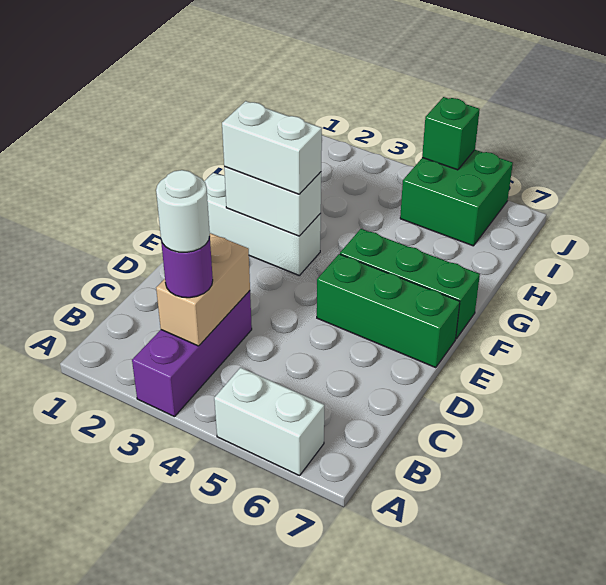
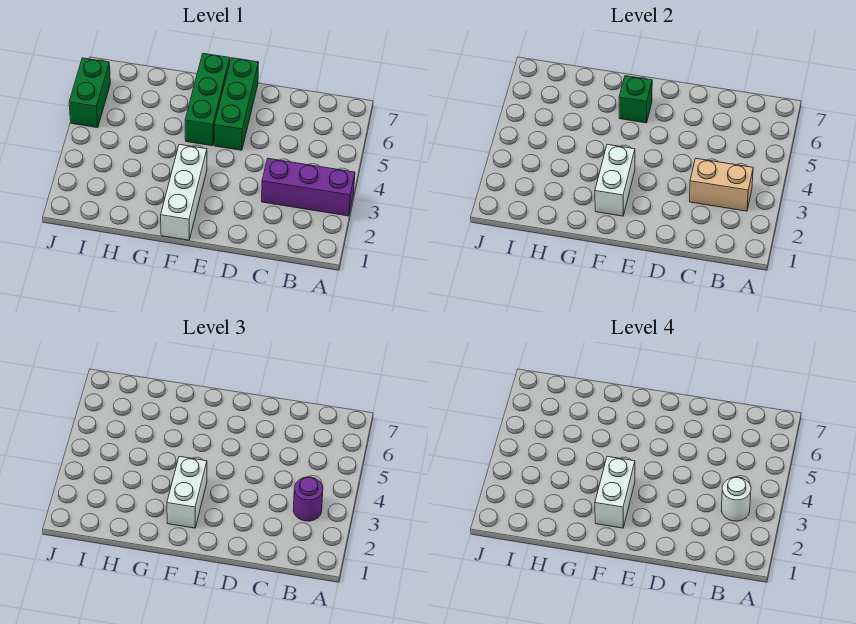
white brick A5:A6 level 1 -> white brick F2:F3 level 4
green brick I5:J6 level 1 -> green brick J5:J6 level 1
green brick J5 level 2 -> green brick F6 level 2

